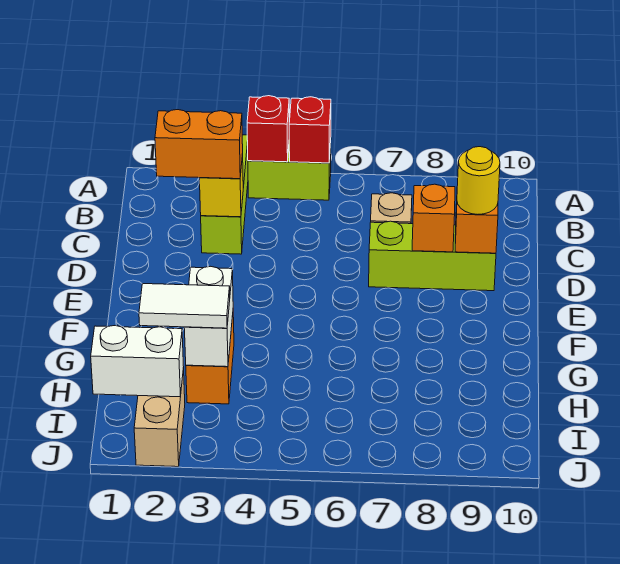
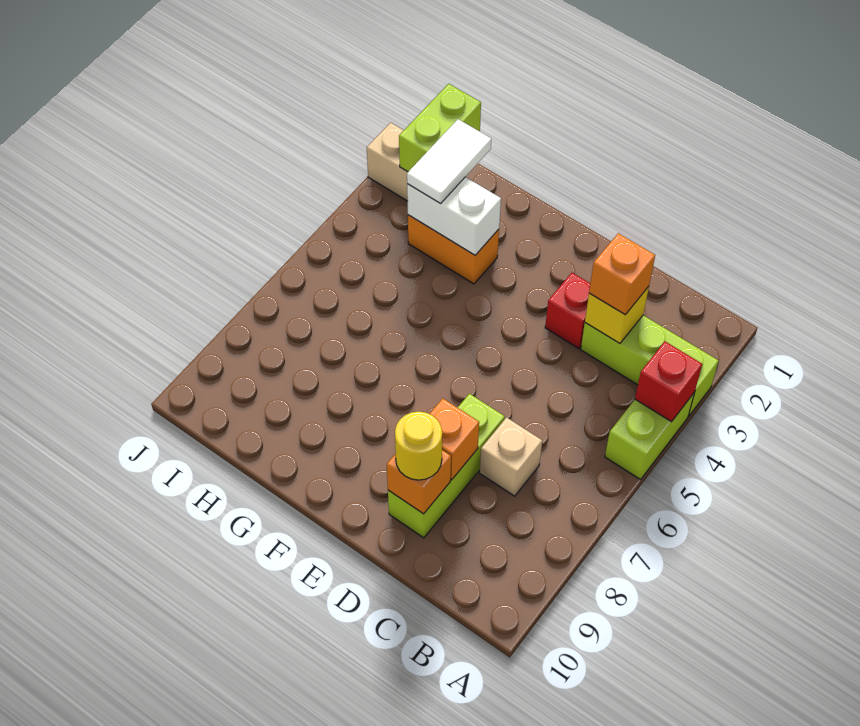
red brick A5 level 2 -> red brick D3 level 1
orange brick C2:C3 level 3 -> orange brick C3 level 3
white brick I1:I2 level 2 -> lime brick I1:I2 level 2

